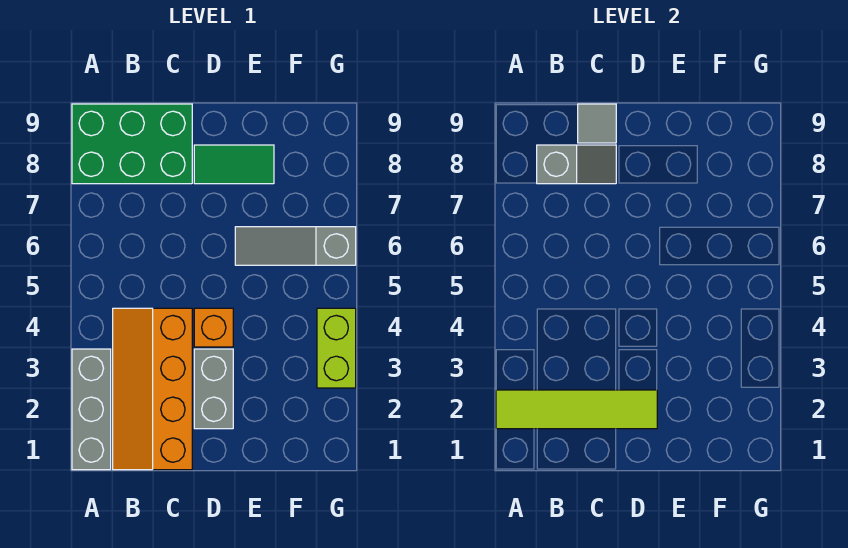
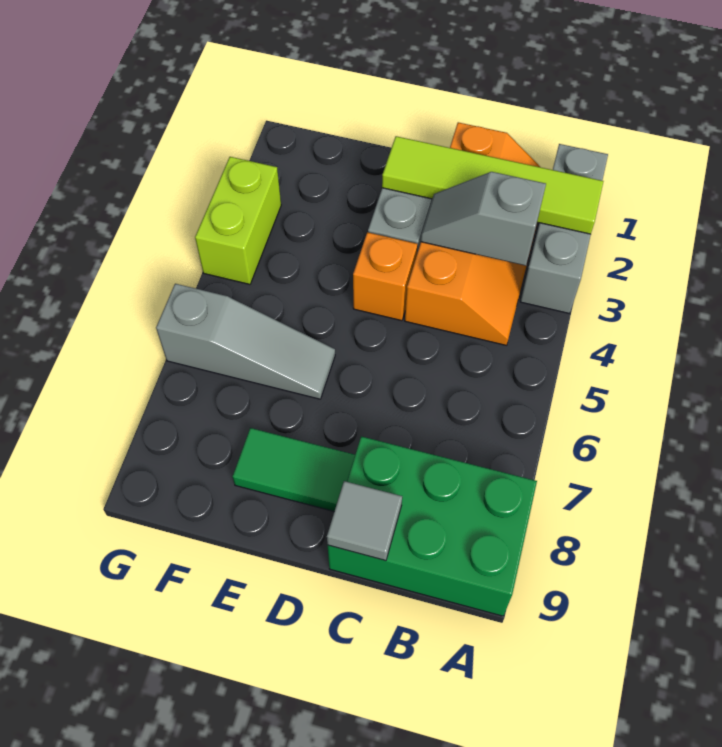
grey slope B8:C8 level 2 top B -> grey slope B3:C3 level 2 top B

